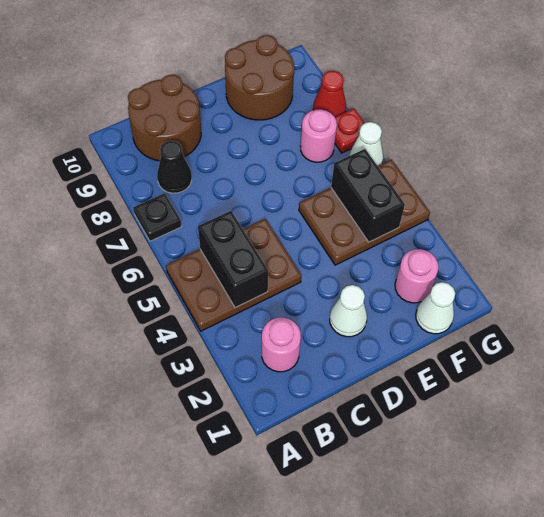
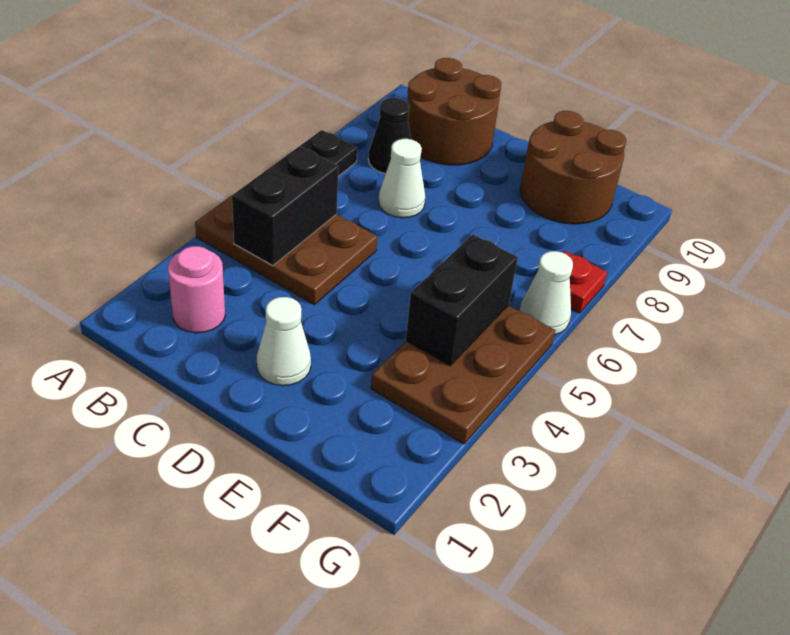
brown plate E4:G5 level 1 -> brown plate F3:G5 level 1
white cone F1 level 1 -> white cone C7 level 1
pink round brick F2 level 1 -> none
pink round brick F7 level 1 -> none
red cone G8 level 1 -> none

